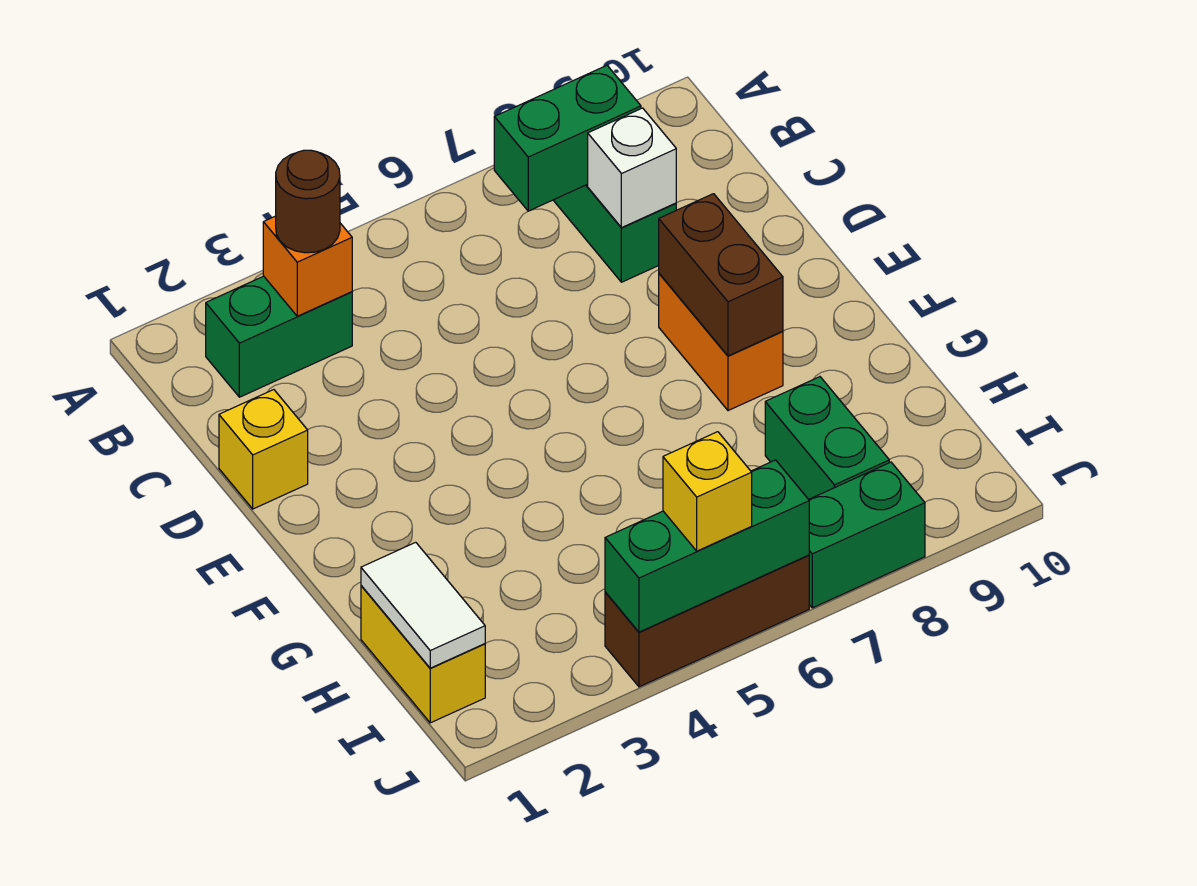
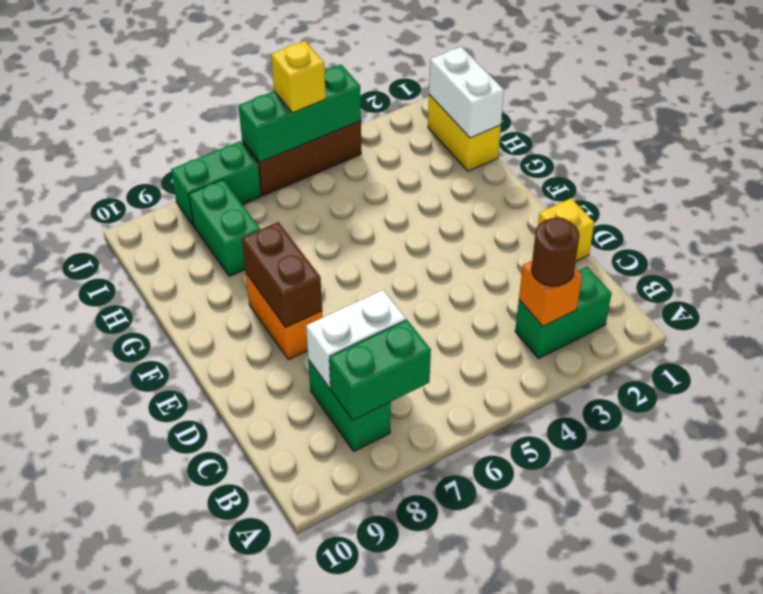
white brick C8 level 2 -> white brick C7:C8 level 2
white tile H1:I1 level 2 -> white brick H1:I1 level 2

